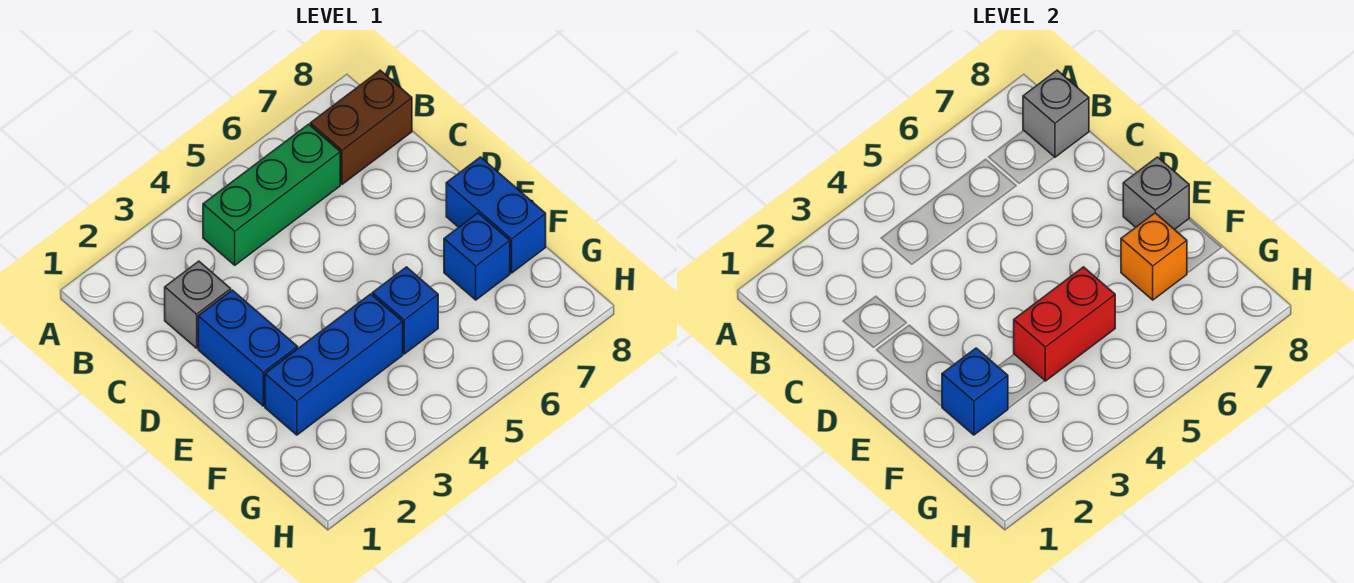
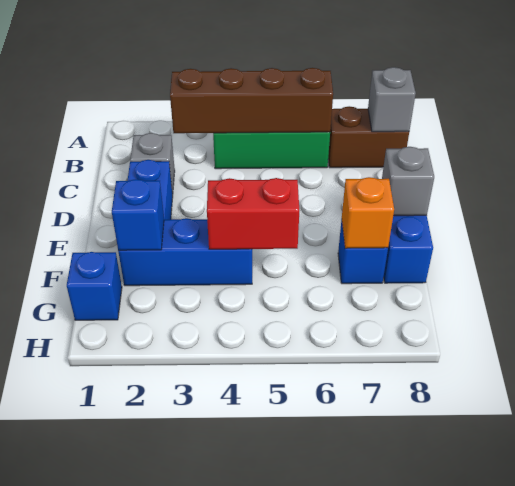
none -> brown brick B3:B6 level 2
blue brick F5 level 1 -> blue brick G1 level 1

